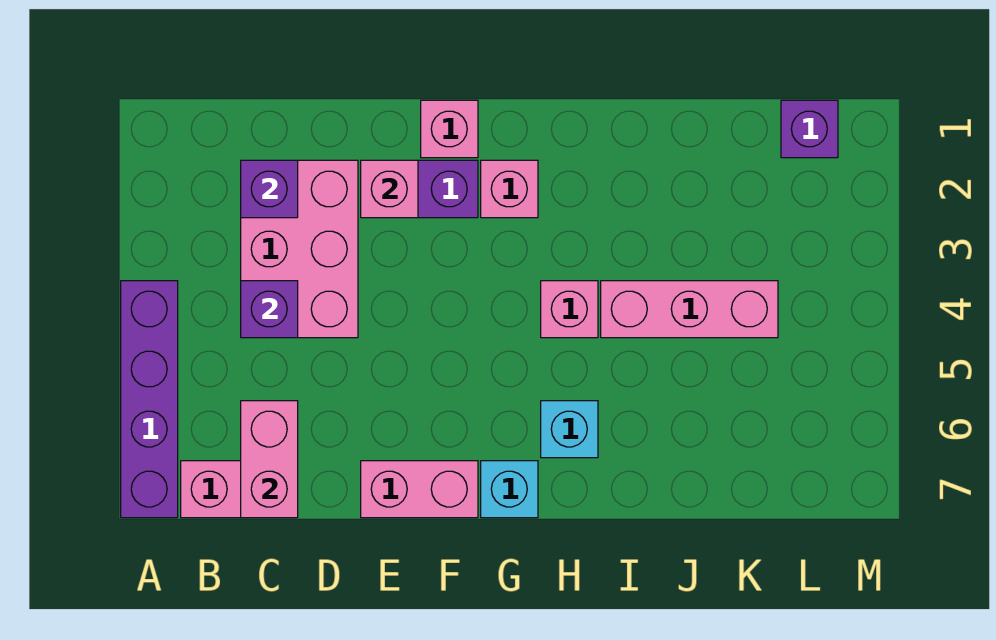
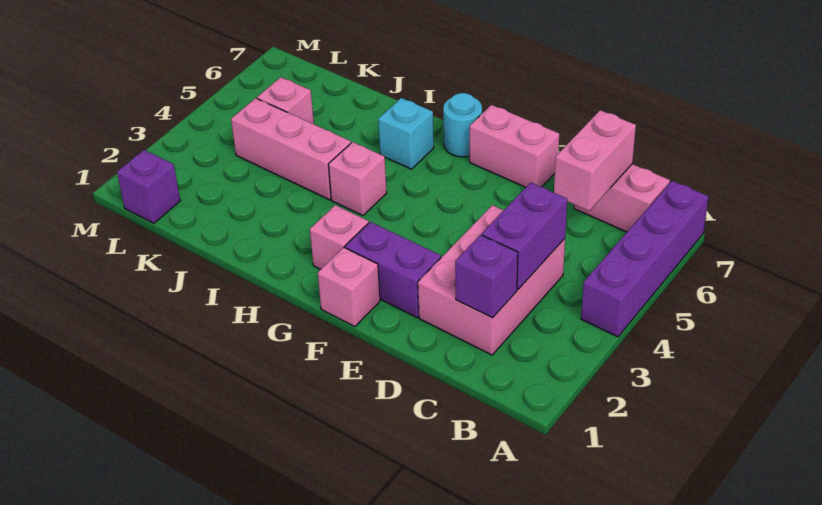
purple brick C4 level 2 -> purple brick C3:C4 level 2
pink brick E2 level 2 -> pink brick K5 level 1
cyan brick G7 level 1 -> cyan round brick G7 level 1

